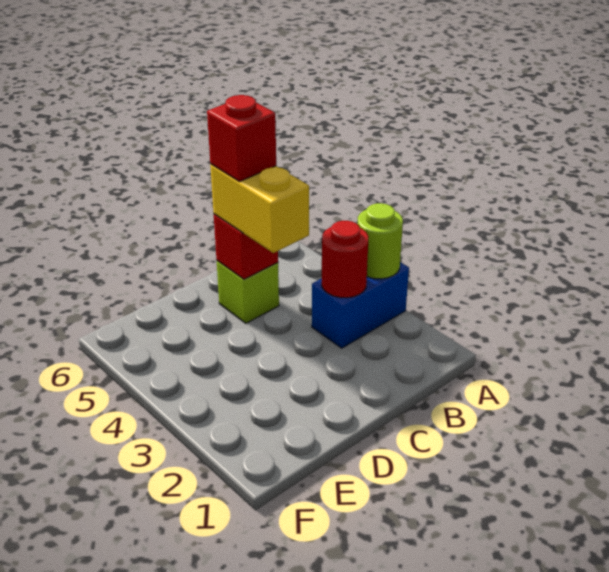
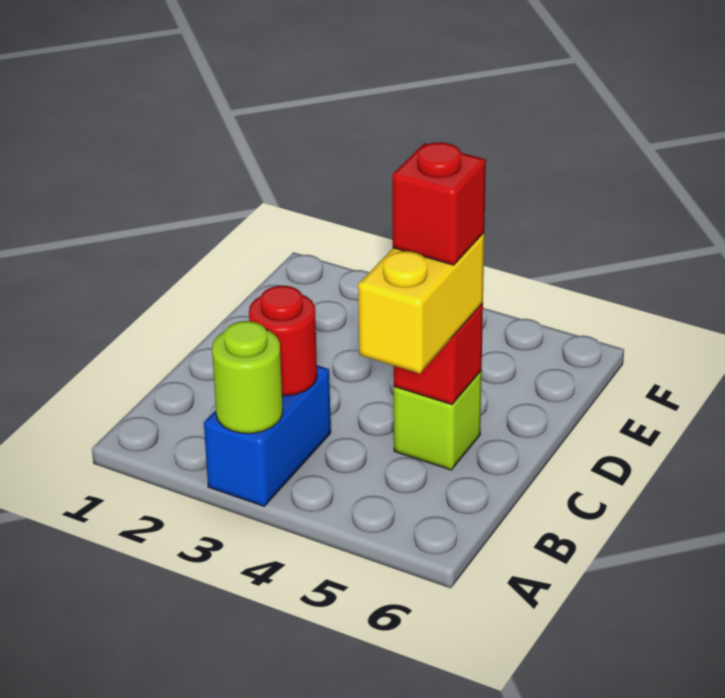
yellow brick C4:C5 level 3 -> yellow brick B5:C5 level 3

